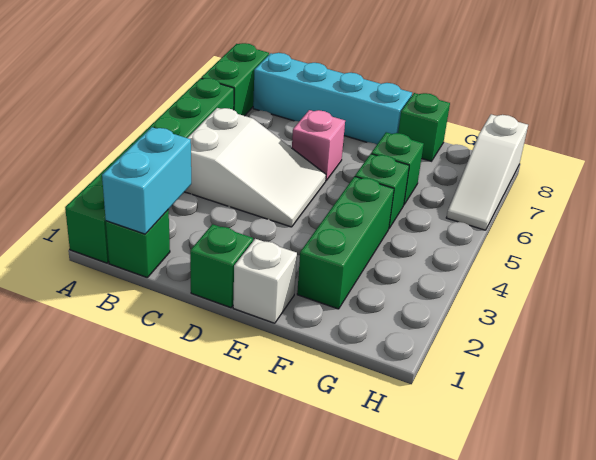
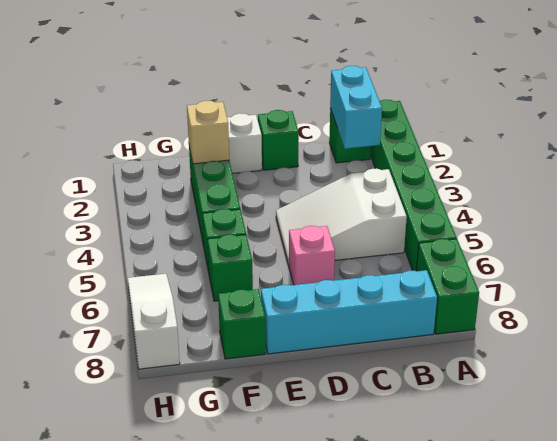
none -> tan brick F2 level 2

